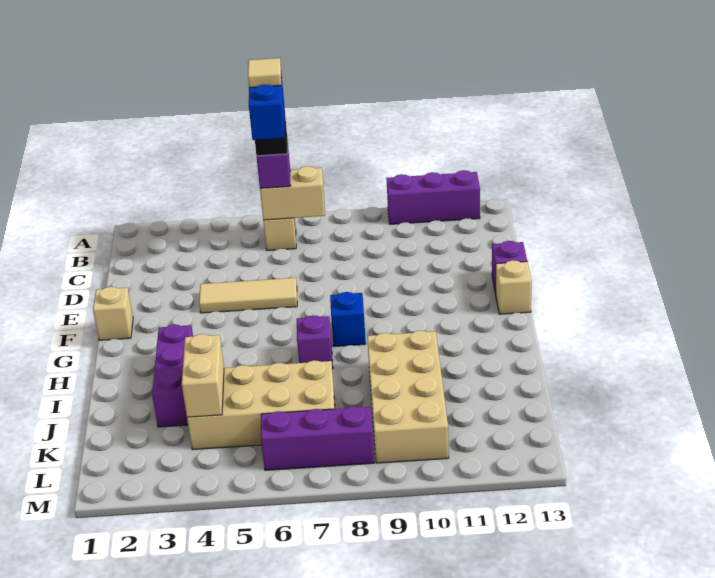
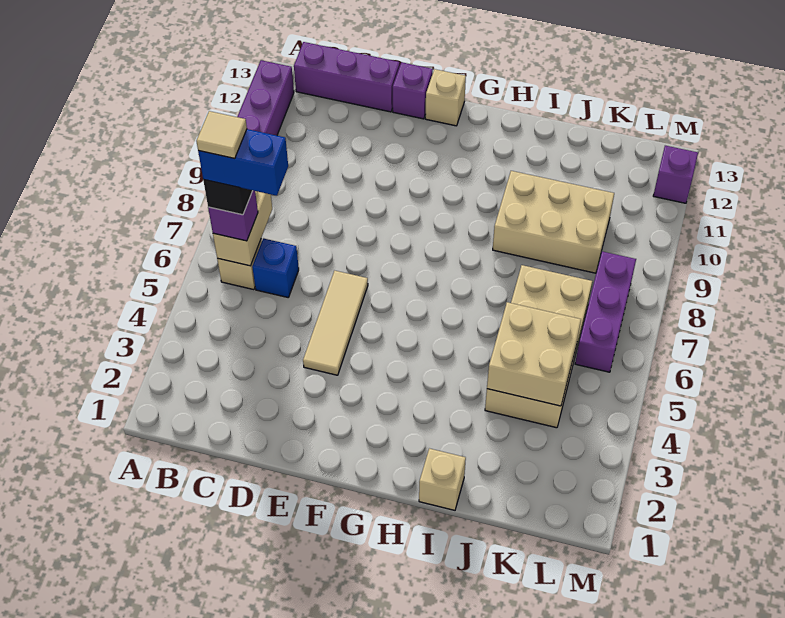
tan brick F1 level 1 -> tan brick I1 level 1
blue brick G8 level 1 -> blue brick C6 level 1
purple brick H3:J3 level 1 -> purple brick B13:D13 level 1
purple brick H7 level 1 -> purple brick M12 level 1
tan brick I9:L10 level 1 -> tan brick I9:K10 level 1
tan brick J4:K4 level 2 -> tan brick J4:K5 level 2

